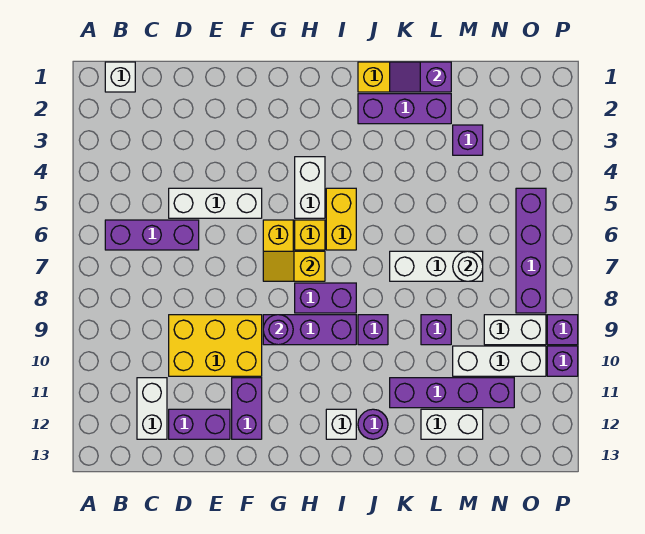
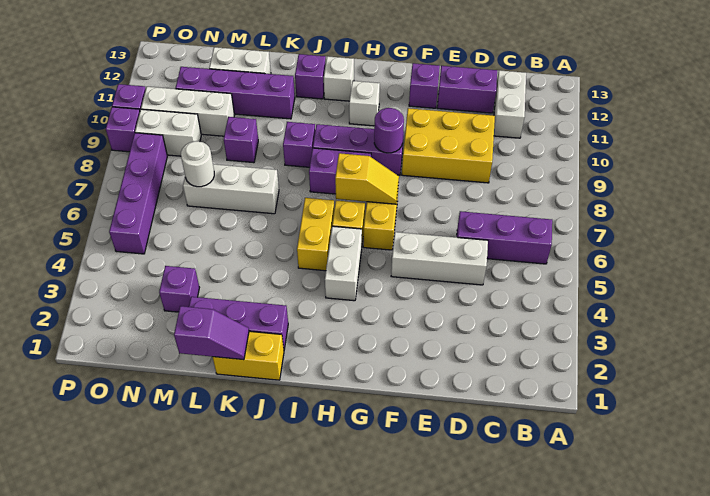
white brick B1 level 1 -> white brick H11 level 1
purple brick F11:F12 level 1 -> purple brick F12 level 1
purple round brick J12 level 1 -> purple brick J12 level 1

